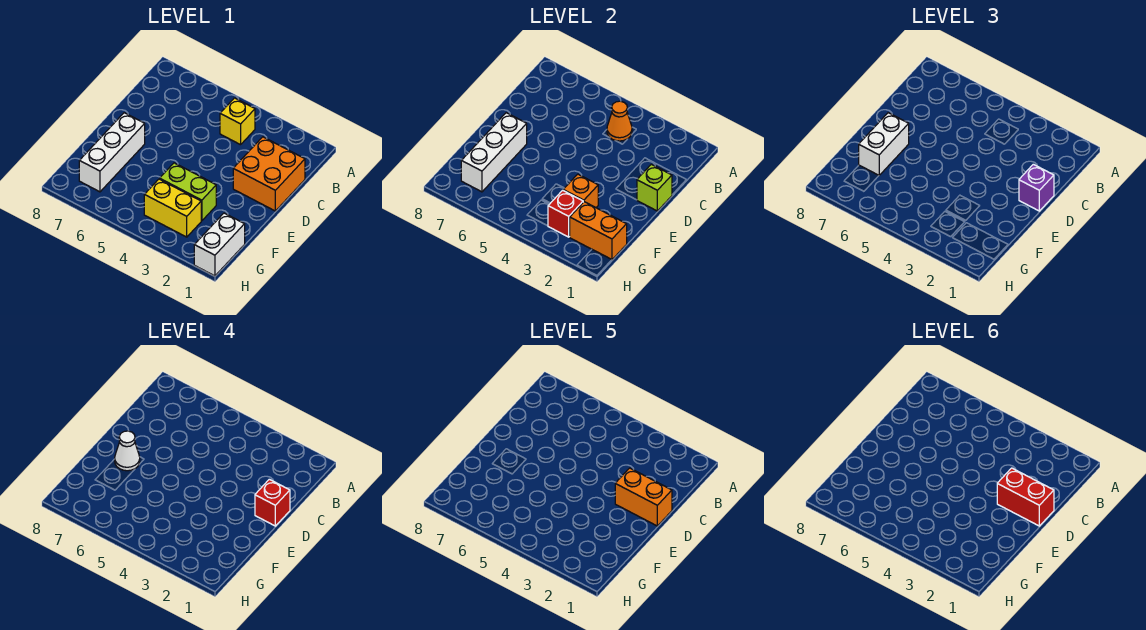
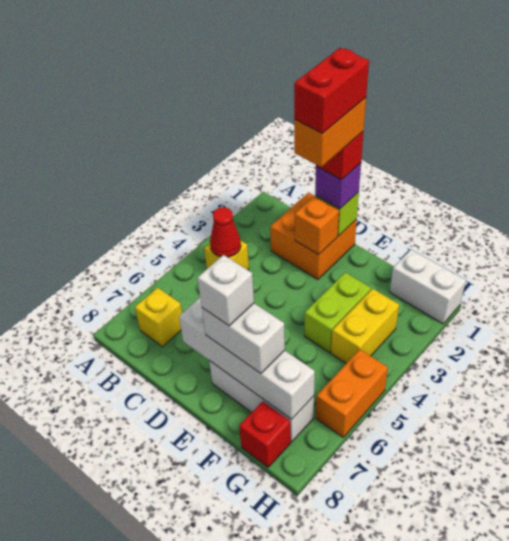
orange cone B4 level 2 -> red cone B4 level 2
none -> yellow brick B7 level 1
white brick E7:G7 level 2 -> white brick D7:G7 level 2
white cone E7 level 4 -> white brick E7 level 4
orange brick F3 level 2 -> orange brick D2 level 2
orange brick G1:G2 level 2 -> orange brick H5:H6 level 1
red brick G3 level 2 -> red brick G8 level 1

